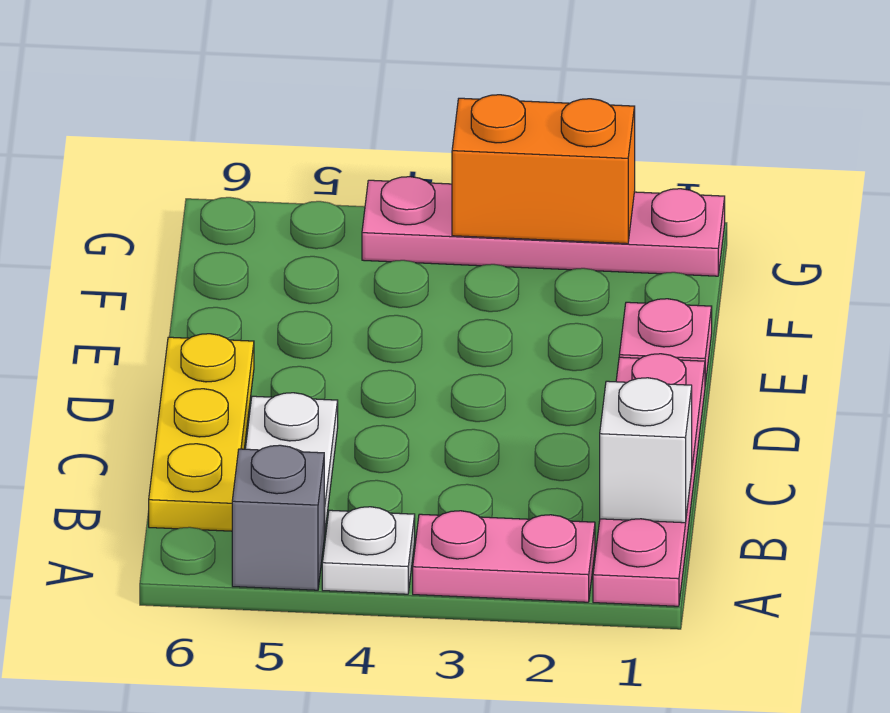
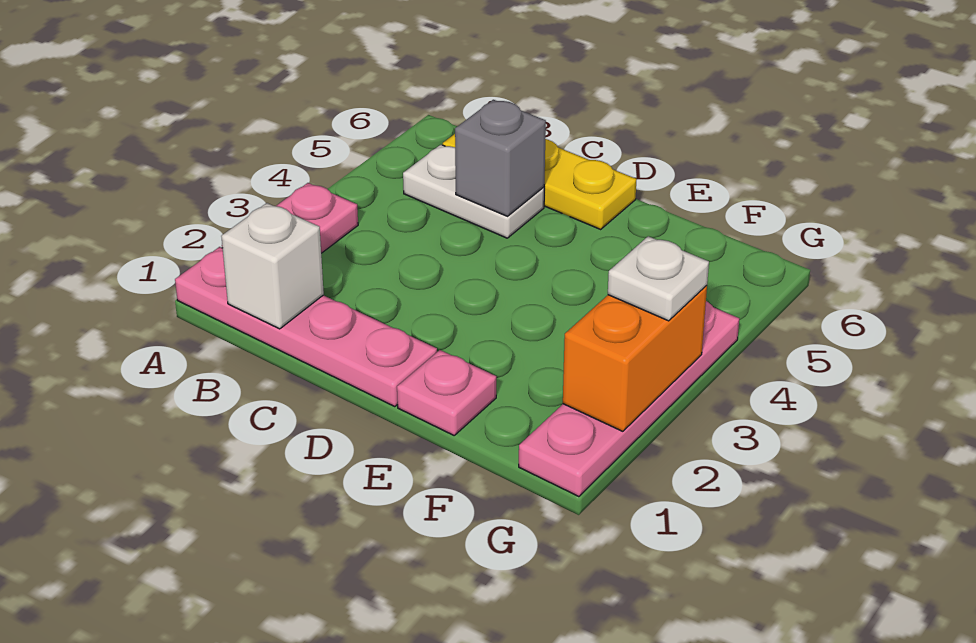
white plate A4 level 1 -> white plate G3 level 3
grey brick A5 level 1 -> grey brick C5 level 2

